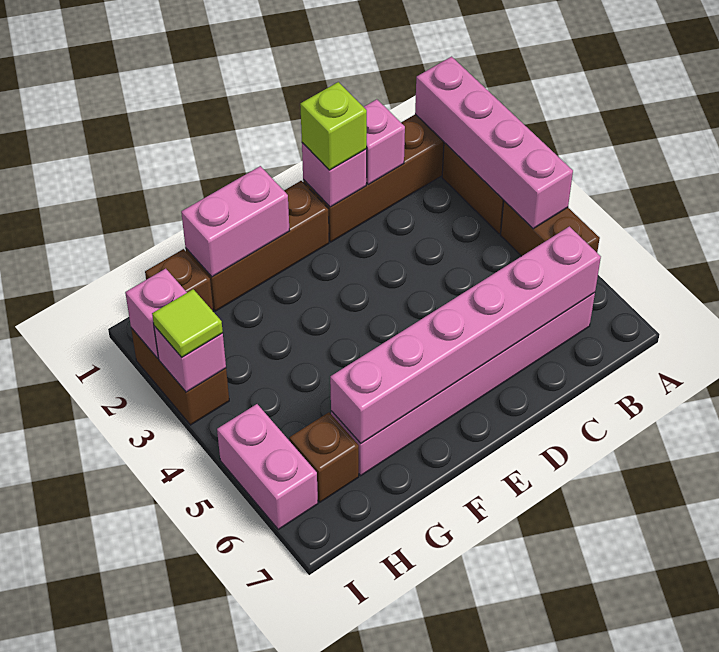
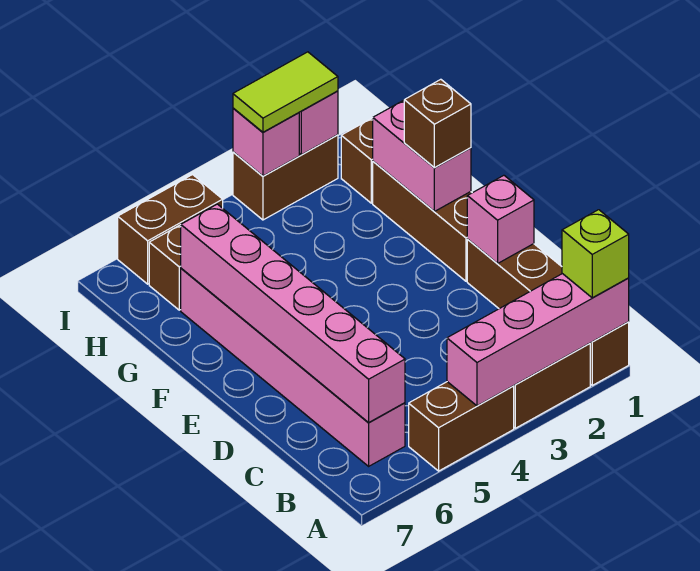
pink brick C1 level 2 -> none
lime brick D1 level 3 -> lime brick A1 level 3
none -> brown brick F1 level 3
lime tile I3 level 3 -> lime tile I2:I3 level 3
pink brick I5:I6 level 1 -> brown brick I5:I6 level 1

